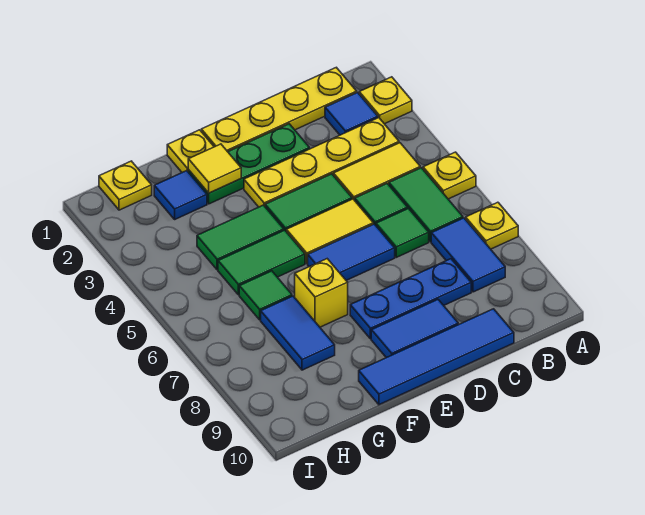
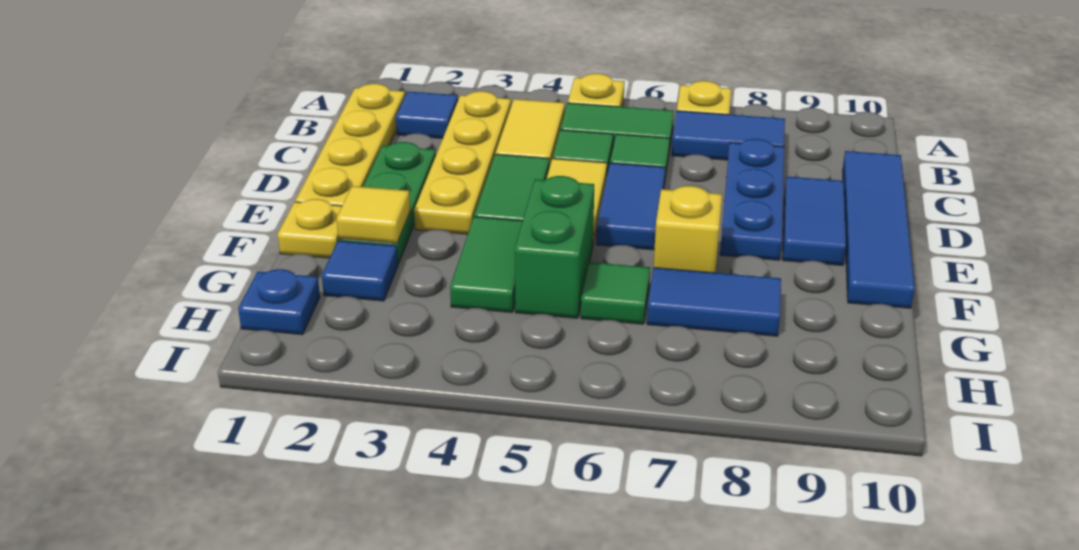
yellow plate A2 level 1 -> none
green tile F5:G5 level 1 -> green brick F5:G5 level 1
yellow plate H1 level 1 -> blue plate H1 level 1

